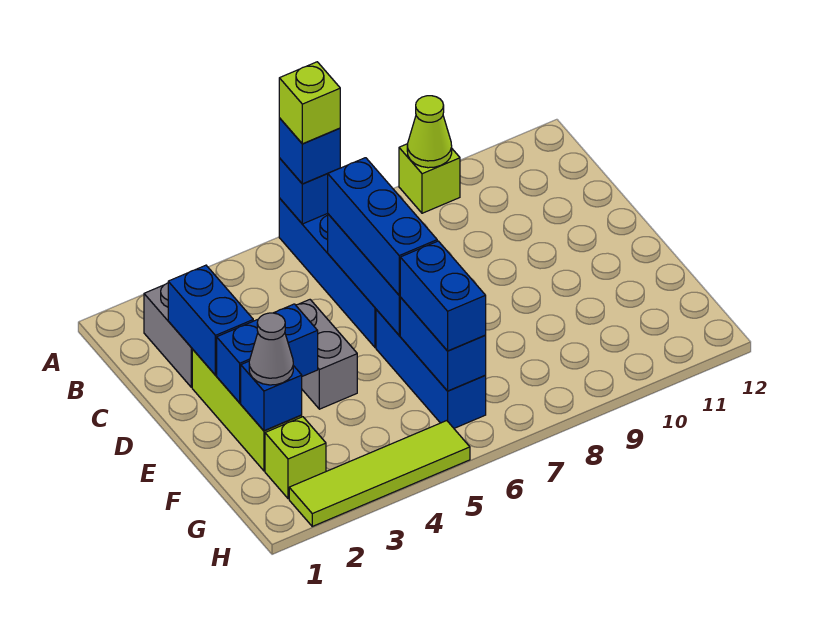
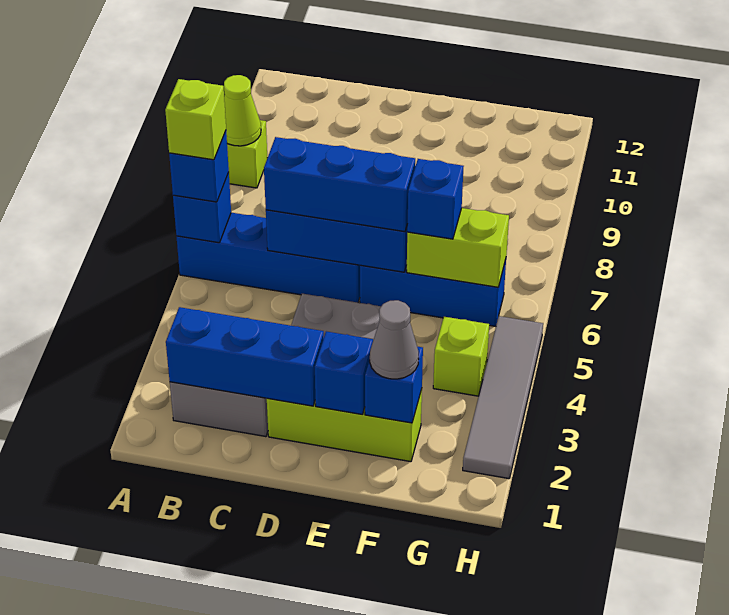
blue brick C2:D2 level 2 -> blue brick B2:D2 level 2
blue brick E2:E3 level 2 -> blue brick E2 level 2
blue brick F6:G6 level 2 -> lime brick F6:G6 level 2
blue brick F6:G6 level 3 -> blue brick F6 level 3
lime brick G2 level 1 -> lime brick G4 level 1
lime tile H2:H5 level 1 -> grey tile H2:H5 level 1

